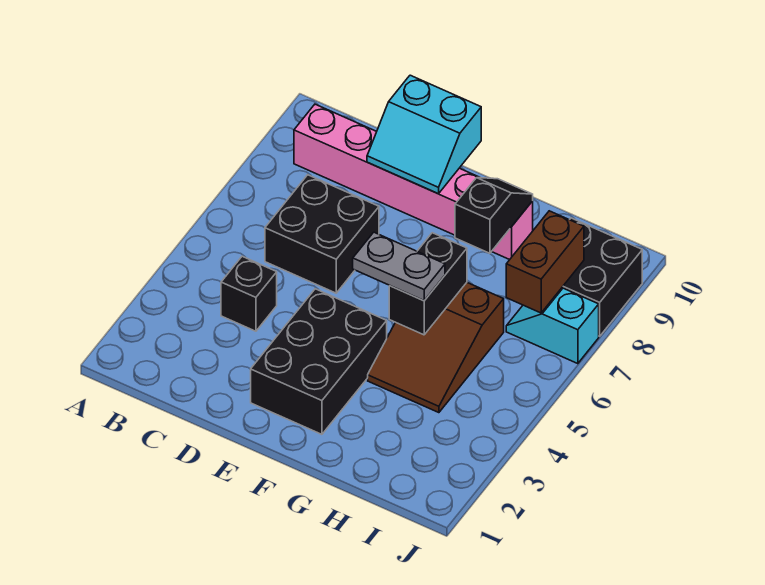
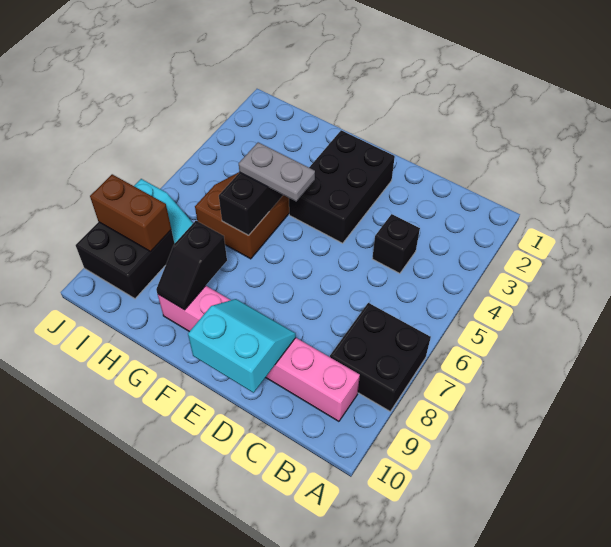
black brick C6:D7 level 1 -> black brick A7:B8 level 1
brown brick I7:I8 level 2 -> brown brick I8:J8 level 2

